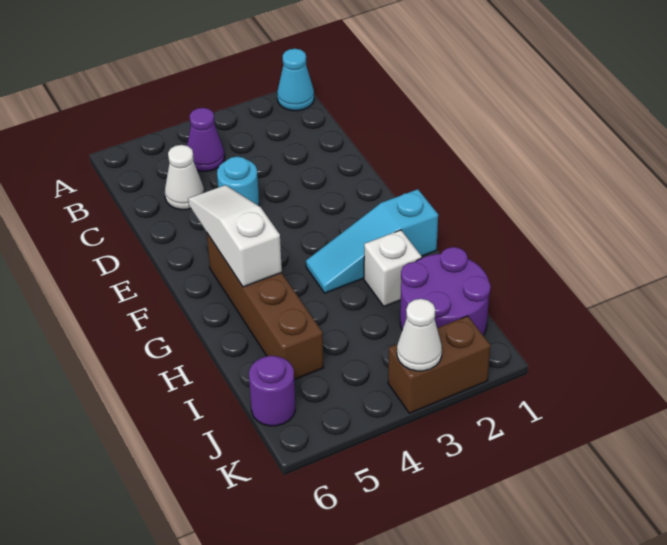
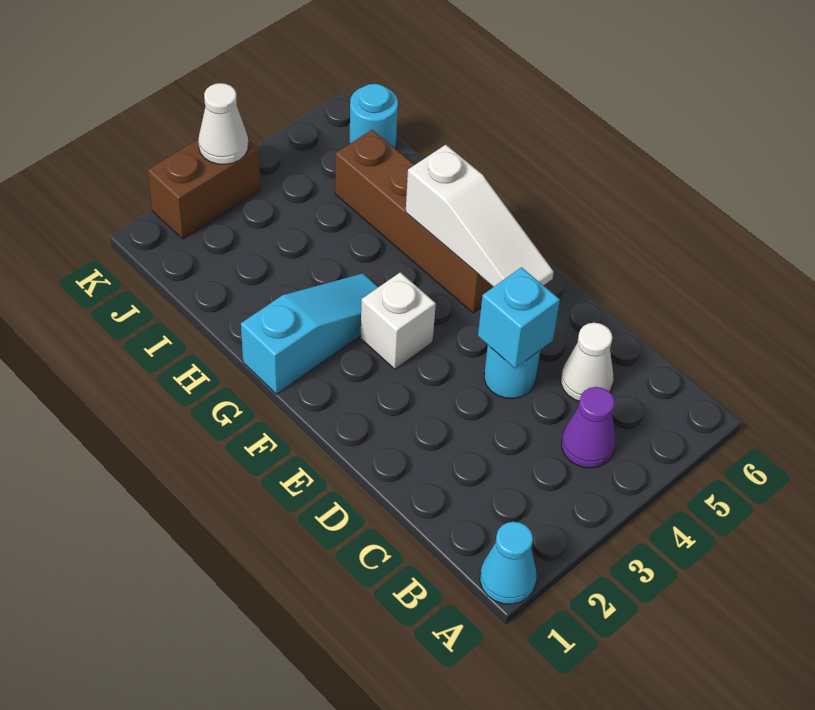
none -> cyan brick D4 level 2
white brick H2 level 1 -> white brick F3 level 1
purple round brick I1:J2 level 1 -> none
purple round brick J6 level 1 -> cyan round brick J6 level 1

